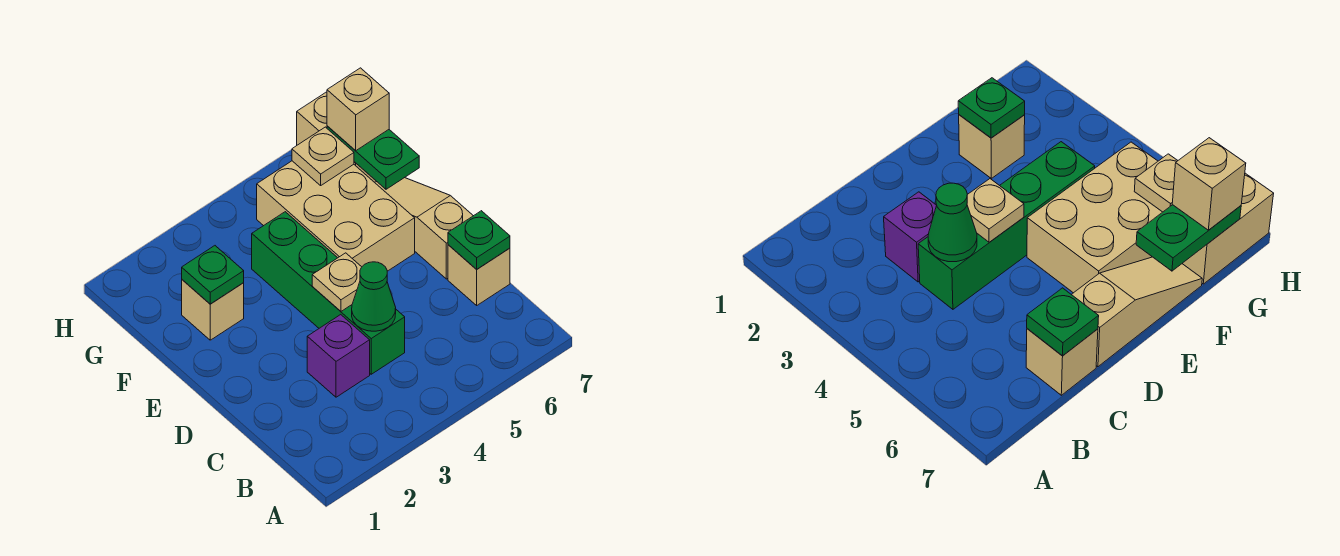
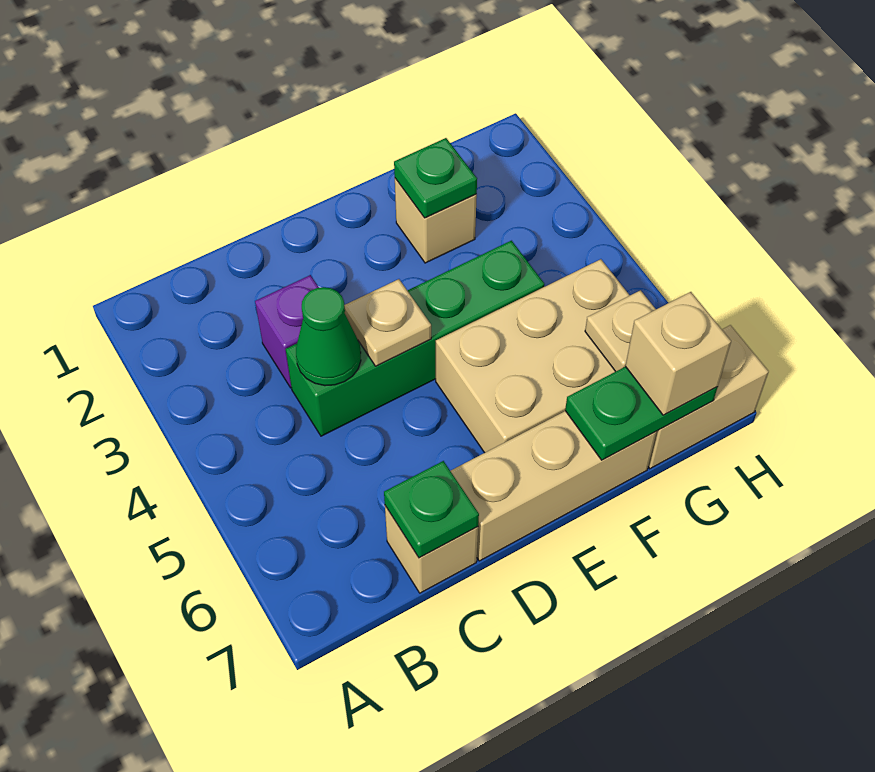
tan slope D7:F7 level 1 top D -> tan brick D7:F7 level 1

